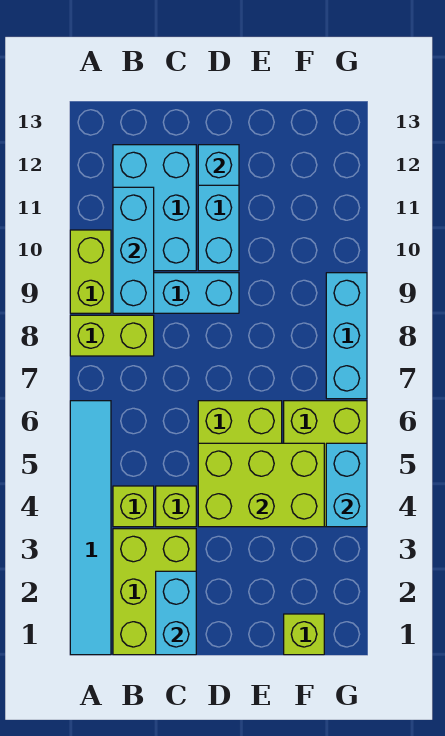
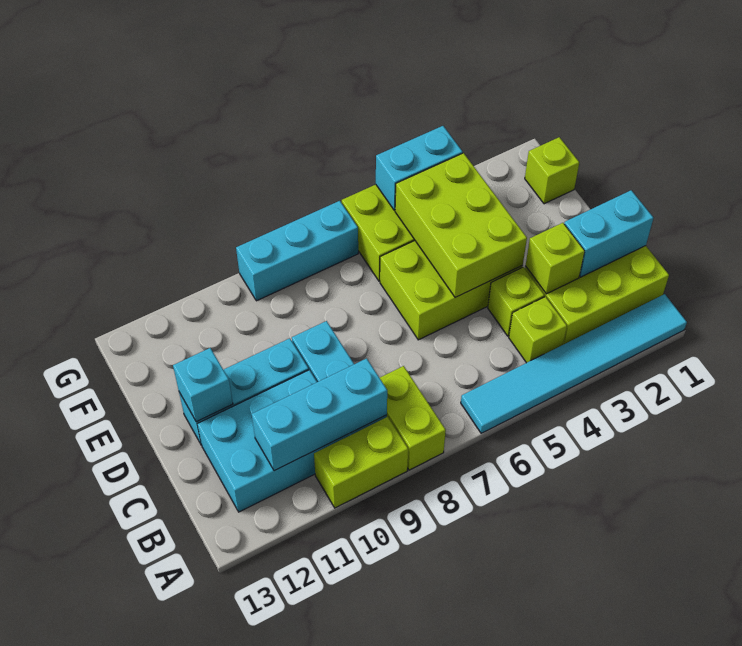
none -> lime brick C3 level 2

